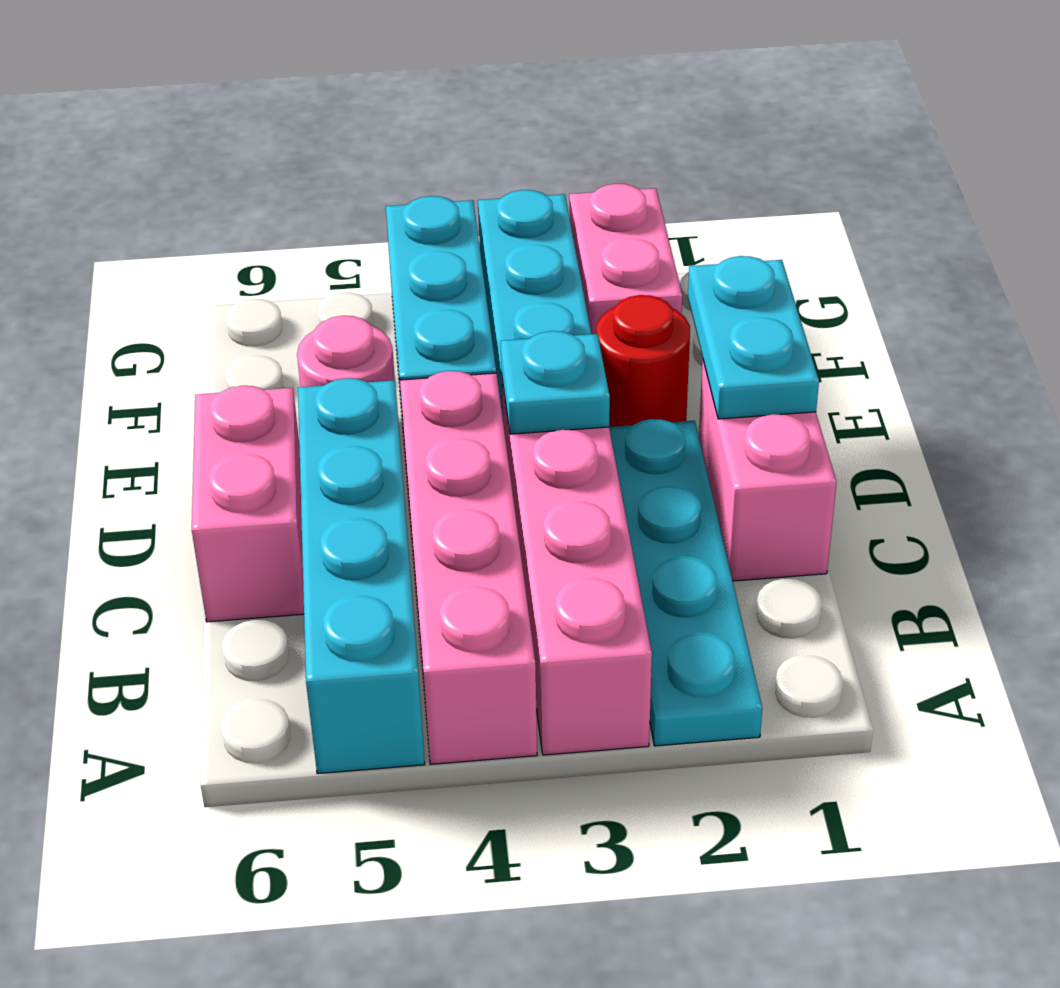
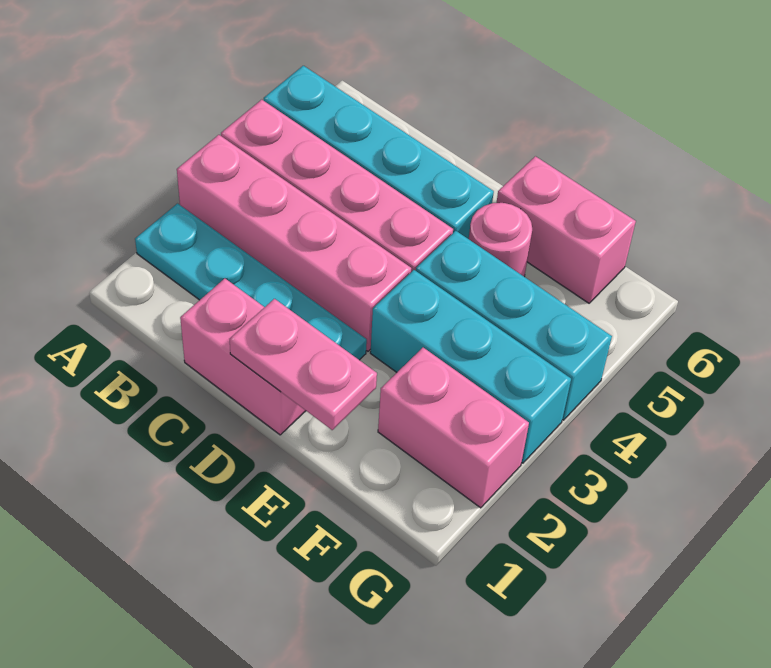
pink brick C6:D6 level 1 -> pink brick E6:F6 level 1
cyan plate D1:E1 level 2 -> pink plate D1:E1 level 2
cyan plate D3 level 2 -> none
red round brick E2 level 1 -> none

